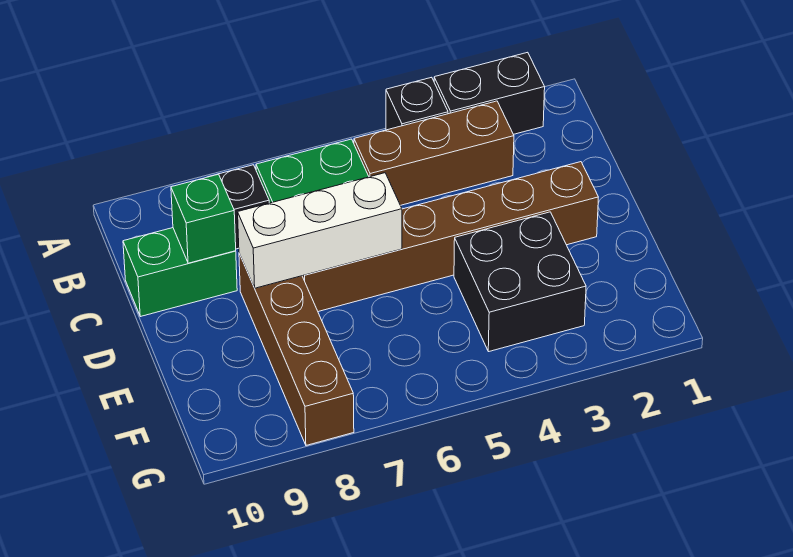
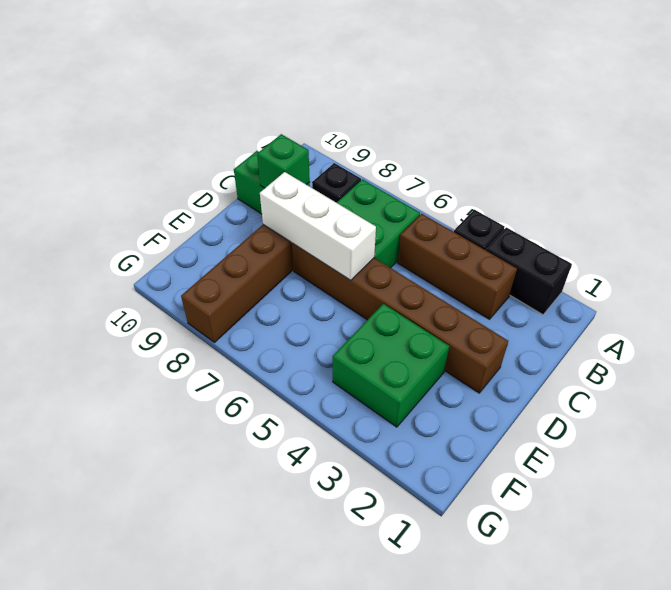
black brick E3:F4 level 1 -> green brick E3:F4 level 1

